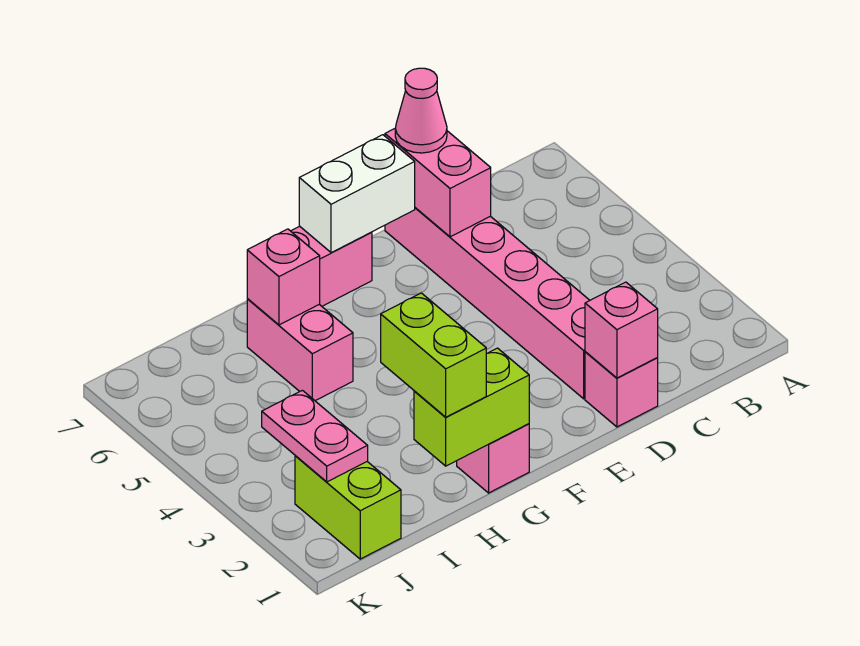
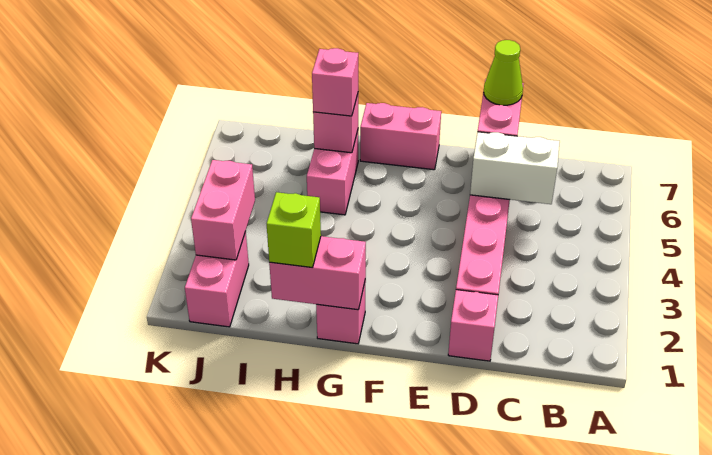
pink brick D1 level 2 -> pink brick H6 level 3
pink cone D7 level 3 -> lime cone D7 level 3
white brick E7:F7 level 2 -> white brick C5:D5 level 2
lime brick G1:H1 level 2 -> pink brick G1:H1 level 2
lime brick H1:H2 level 3 -> lime brick H1 level 3
lime brick J1:J2 level 1 -> pink brick J1:J2 level 1
pink plate J2:J3 level 2 -> pink brick J2:J3 level 2

